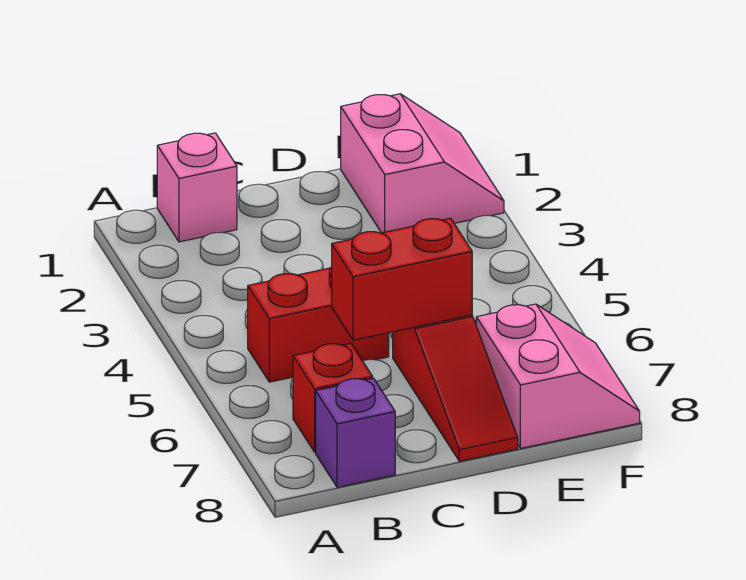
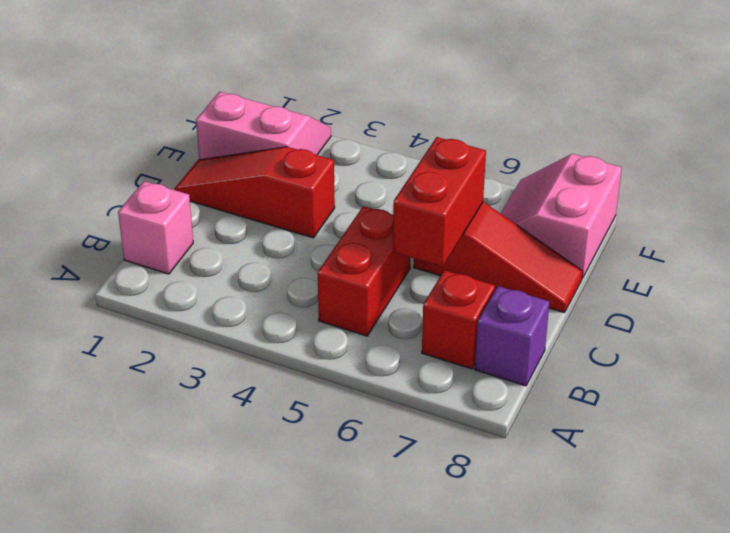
none -> red slope D1:D3 level 1 top 3
pink slope E7:F8 level 1 top E -> pink slope E7:F8 level 1 top 8

